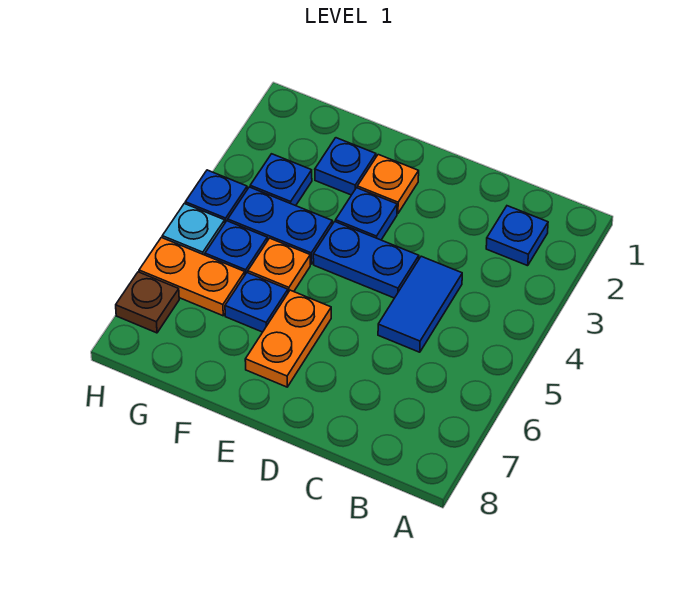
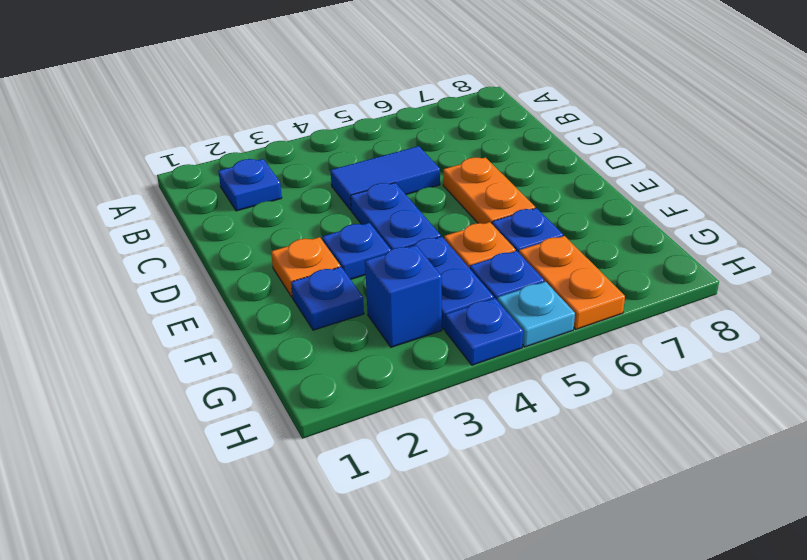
orange plate E6:E7 level 1 -> orange plate D6:E6 level 1
blue plate G3 level 1 -> blue brick G3 level 1
brown plate H7 level 1 -> none

